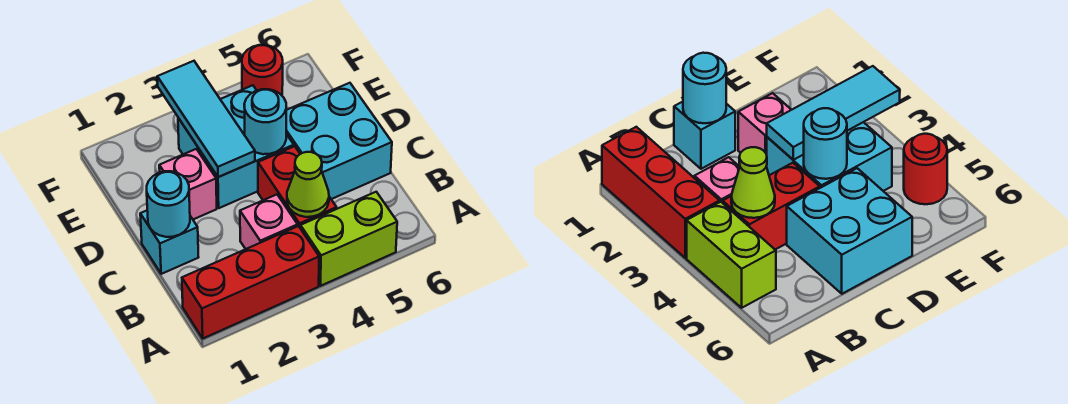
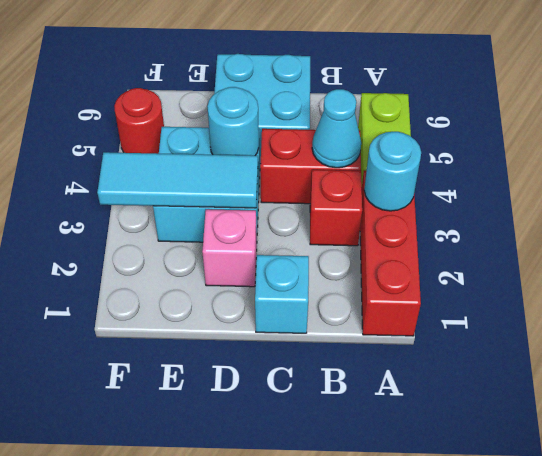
pink brick B3 level 1 -> red brick B3 level 1
lime cone B4 level 2 -> cyan cone B4 level 2
cyan round brick C1 level 2 -> cyan round brick A3 level 2

